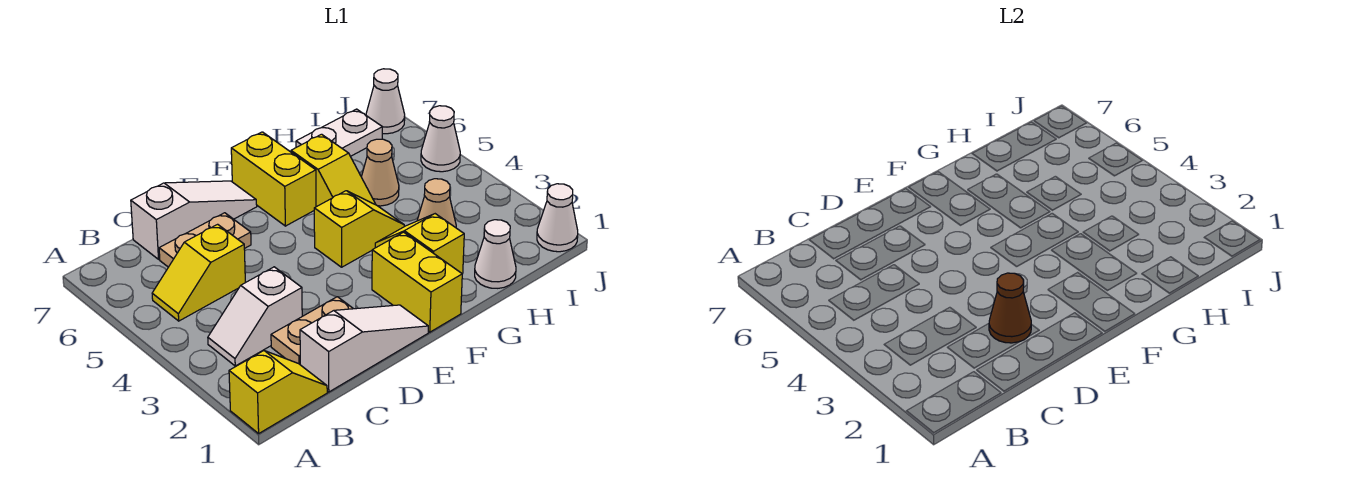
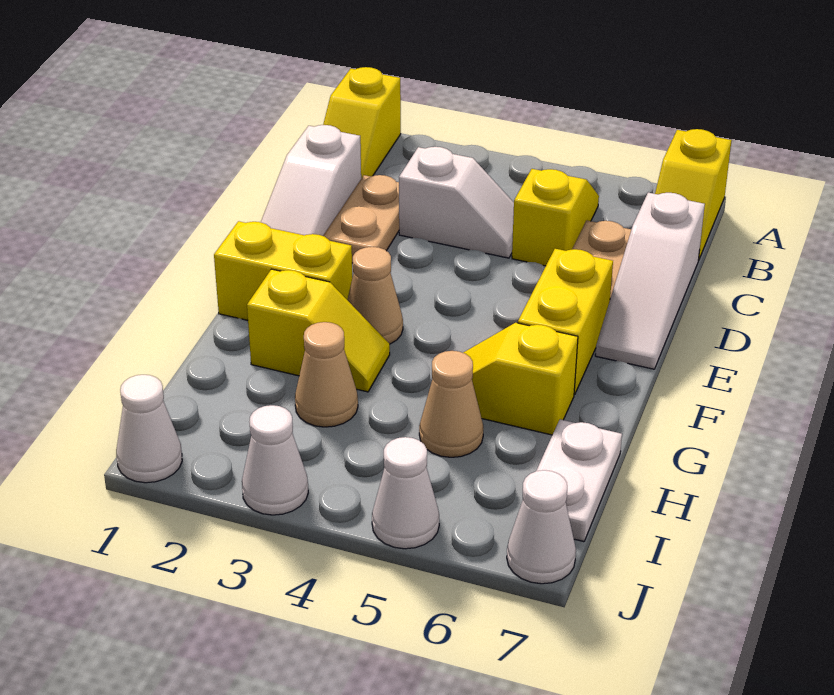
white slope B3:C3 level 1 top C -> white slope C3:C4 level 1 top 3
brown cone D2 level 2 -> none
none -> tan cone F3 level 1
yellow slope F4:G4 level 1 top F -> yellow slope A7:B7 level 1 top A
yellow brick F6:F7 level 1 -> yellow brick E6:F6 level 1
white cone H1 level 1 -> white cone J3 level 1

